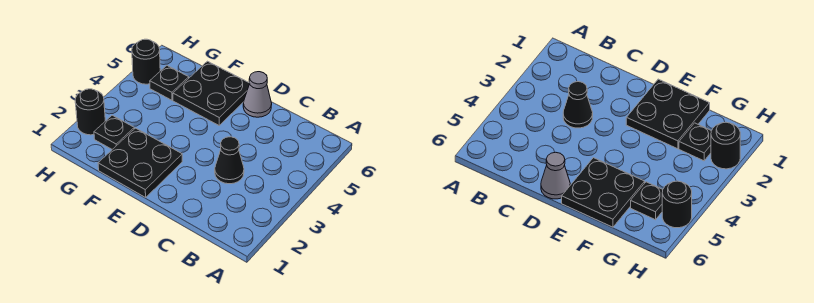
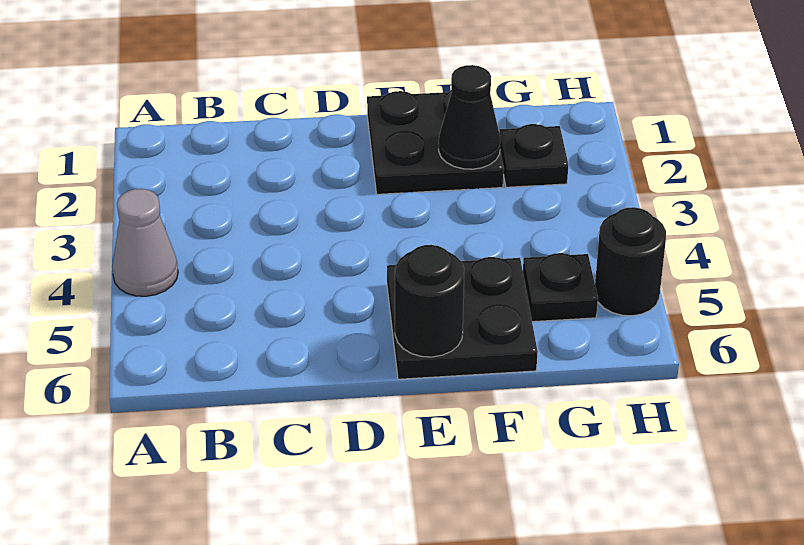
black cone C3 level 1 -> black cone F2 level 2
grey cone D6 level 1 -> grey cone A4 level 1
black round brick H2 level 1 -> black round brick E6 level 2

